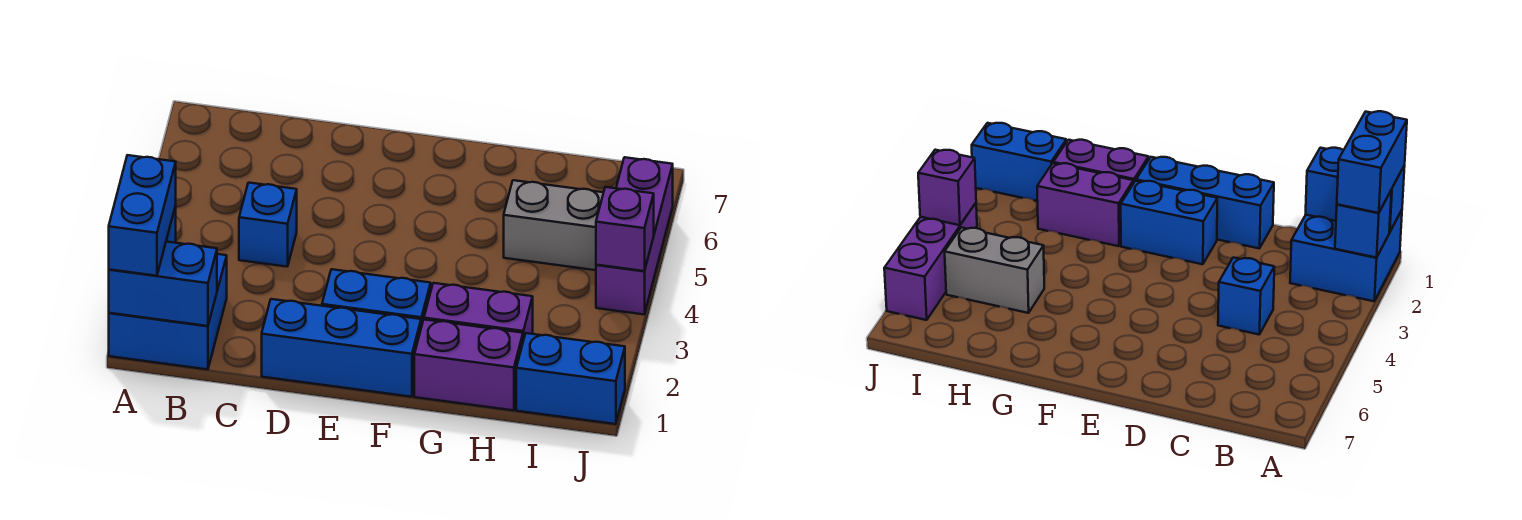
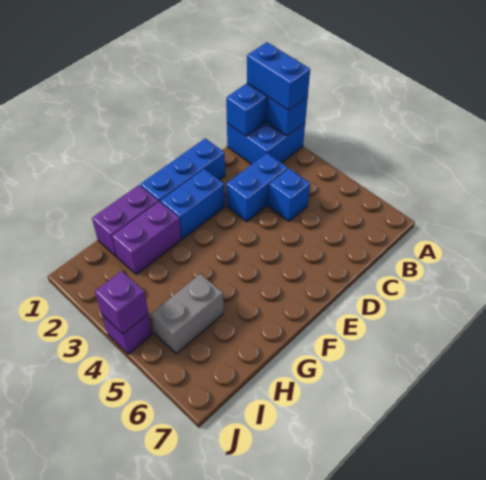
blue brick I1:J1 level 1 -> blue brick C3:D3 level 1
purple brick J4:J6 level 1 -> purple brick J4 level 1

